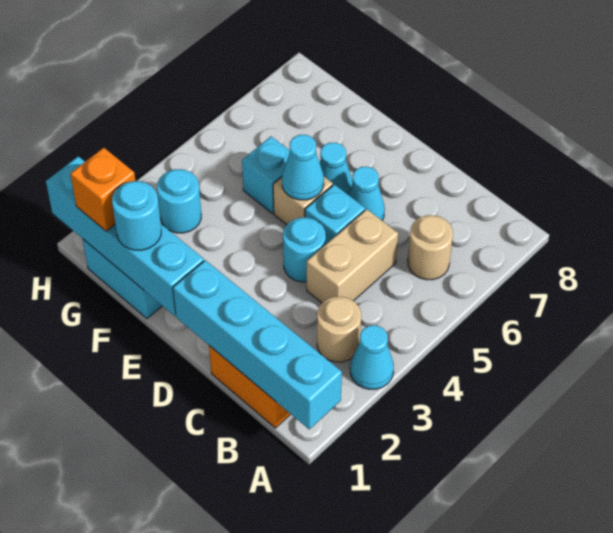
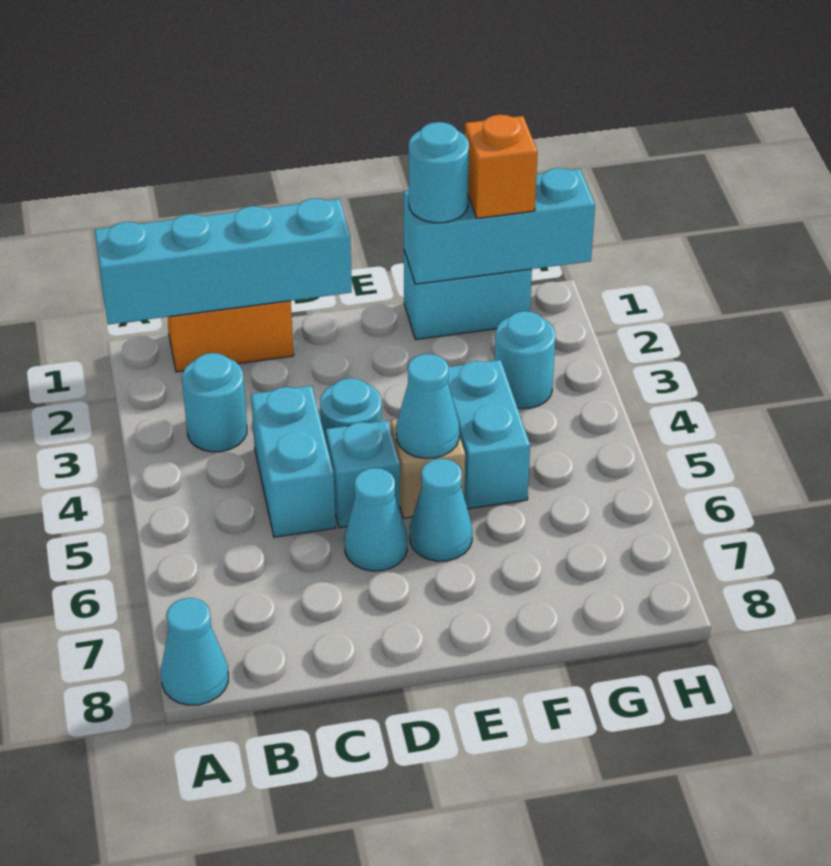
cyan cone A3 level 1 -> cyan cone A8 level 1
tan round brick B3 level 1 -> cyan round brick B3 level 1
tan round brick B6 level 1 -> none
tan brick C4:C5 level 1 -> cyan brick C4:C5 level 1
cyan brick E1:H1 level 2 -> cyan brick F1:H1 level 2
cyan brick F5 level 1 -> cyan brick F4:F5 level 1

